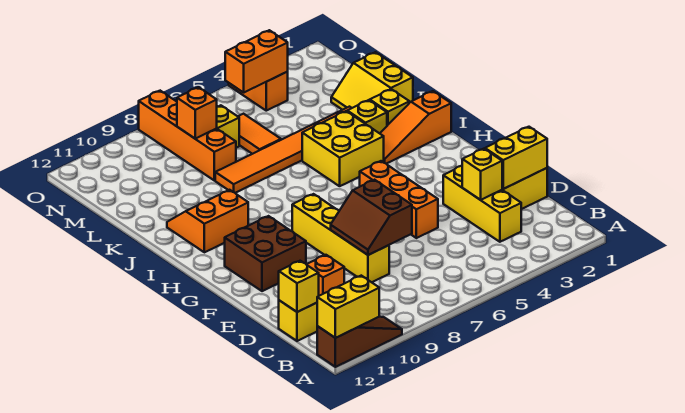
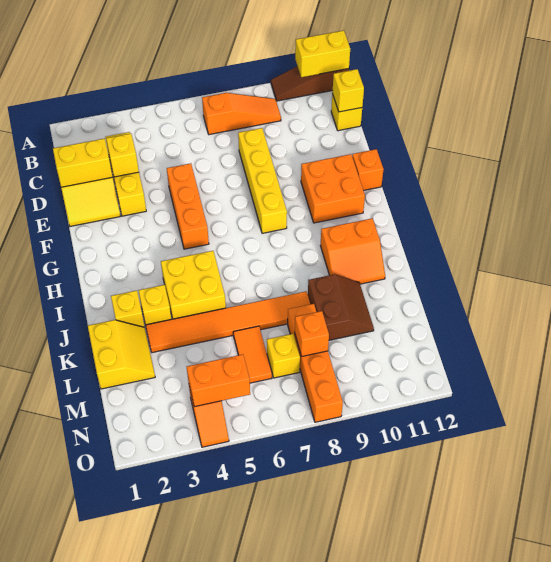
brown slope D7:E8 level 2 top 7 -> brown slope K9:L10 level 1 top 9
orange brick D10 level 1 -> orange brick F12 level 1
brown brick F10:G11 level 1 -> orange brick F10:G11 level 1
orange slope I1:I3 level 1 top 1 -> orange slope B7:B9 level 1 top 7

